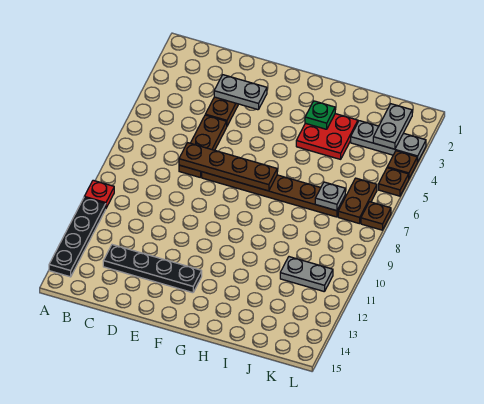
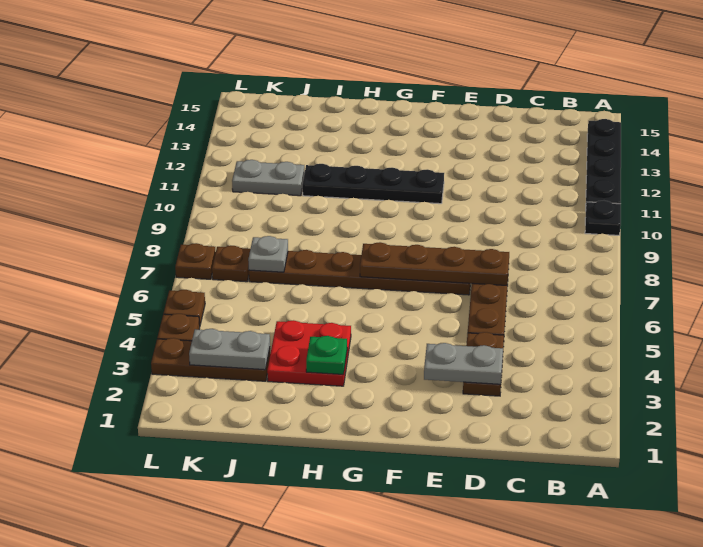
red plate A10 level 1 -> black plate A10 level 1
black plate C13:F13 level 1 -> black plate F11:I11 level 1
grey plate J3:L3 level 1 -> brown plate J3:L3 level 1
grey plate K2:K3 level 2 -> grey plate J3:K3 level 2
brown plate K6:K7 level 1 -> brown plate K7 level 1

